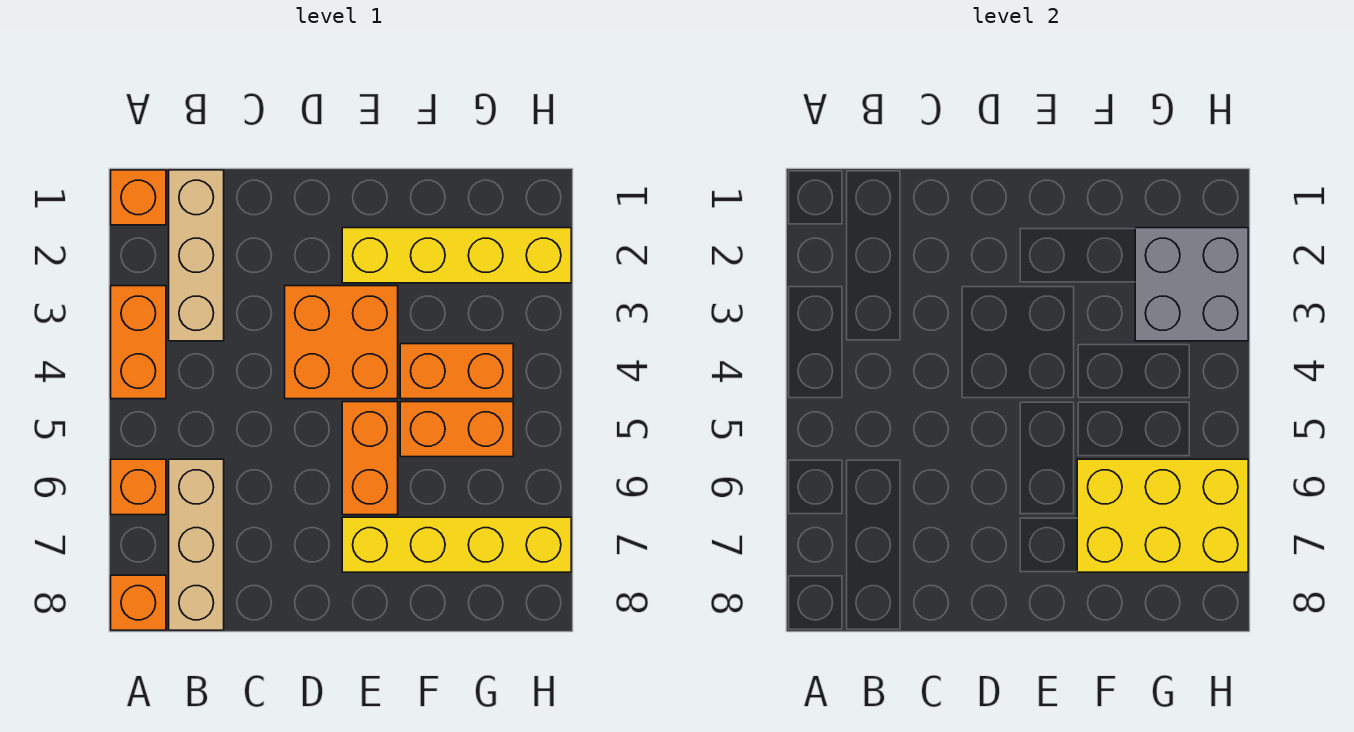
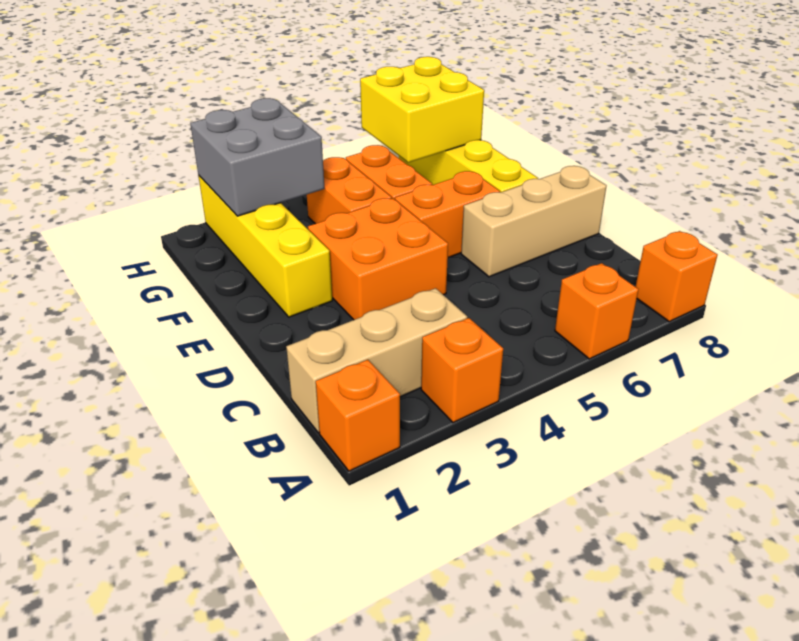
orange brick A3:A4 level 1 -> orange brick A3 level 1
tan brick B6:B8 level 1 -> tan brick D6:D8 level 1
yellow brick F6:H7 level 2 -> yellow brick G6:H7 level 2

